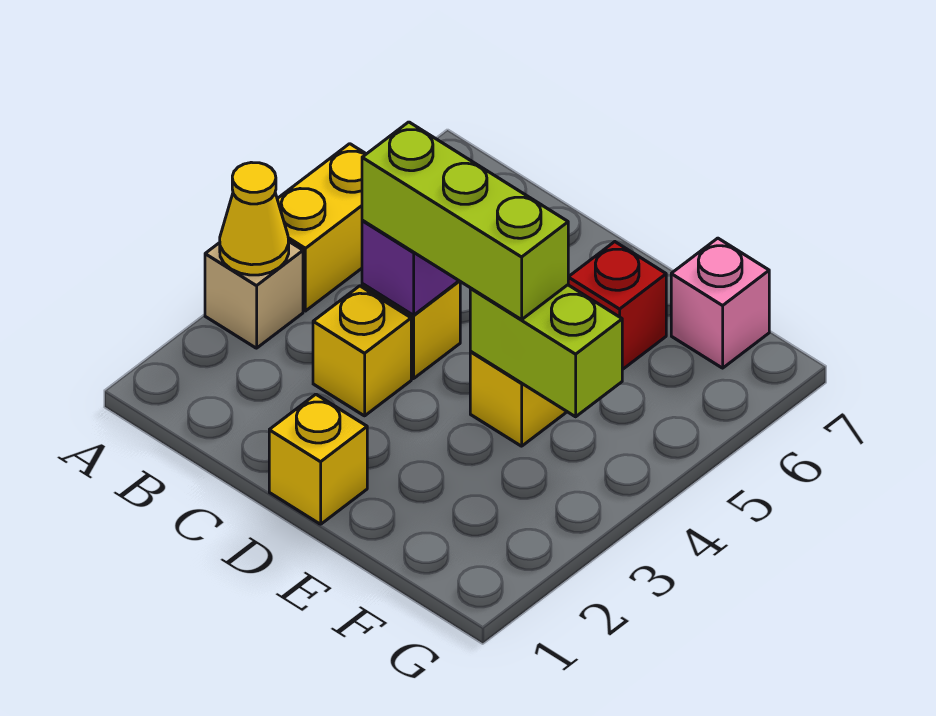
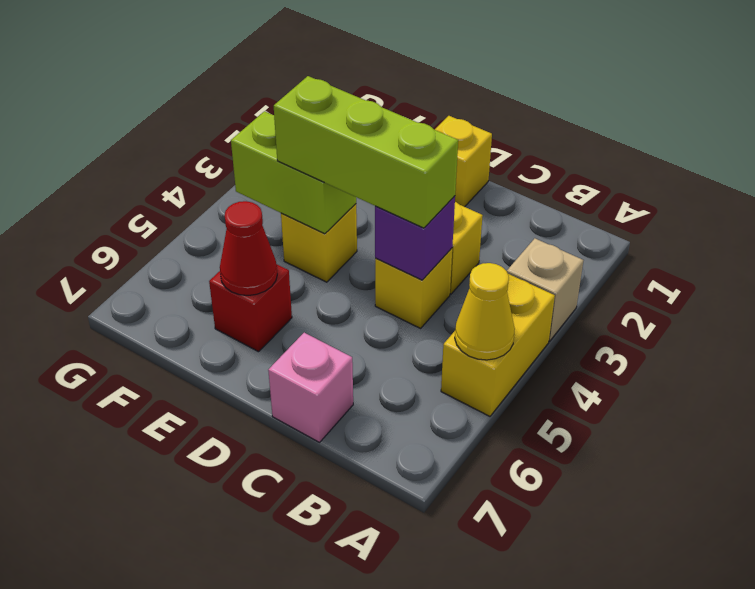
yellow cone A3 level 2 -> yellow cone A5 level 2
none -> red cone E6 level 2
pink brick F7 level 1 -> pink brick C7 level 1

